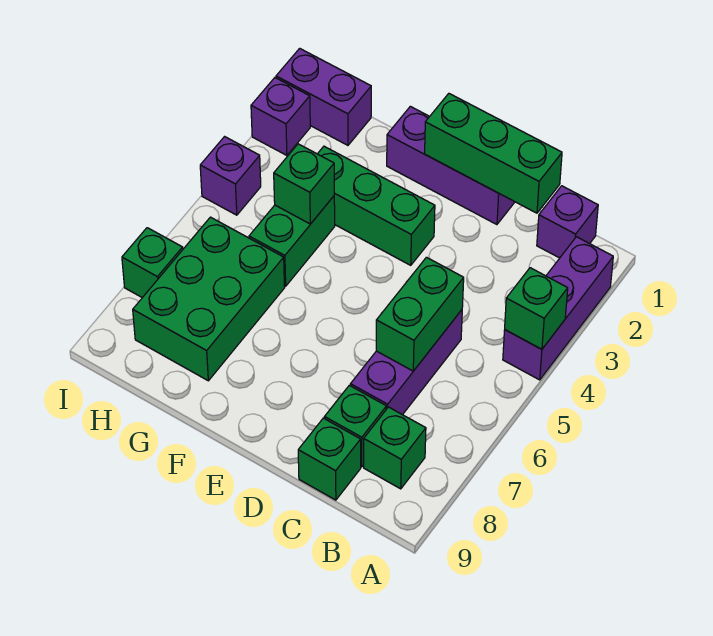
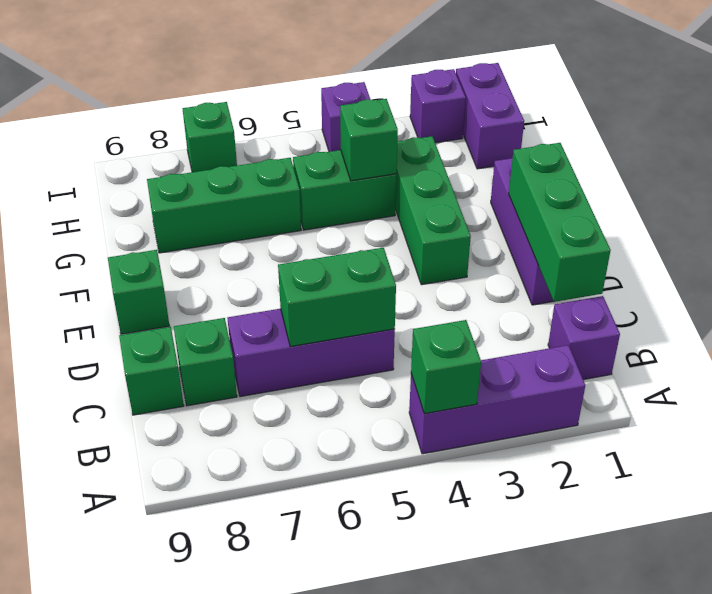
green brick B8 level 1 -> green brick E9 level 1
green brick G6:H8 level 1 -> green brick G6:G8 level 1

